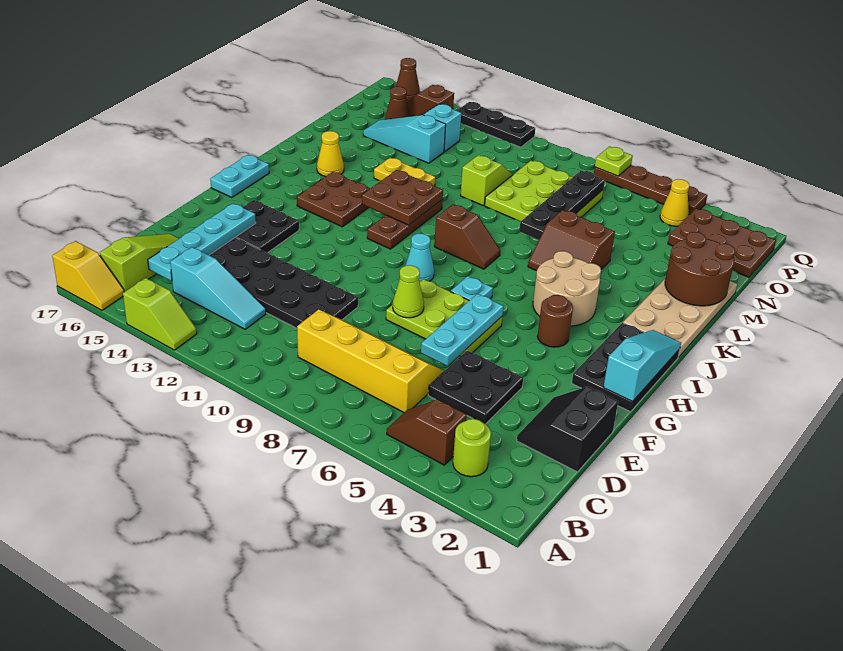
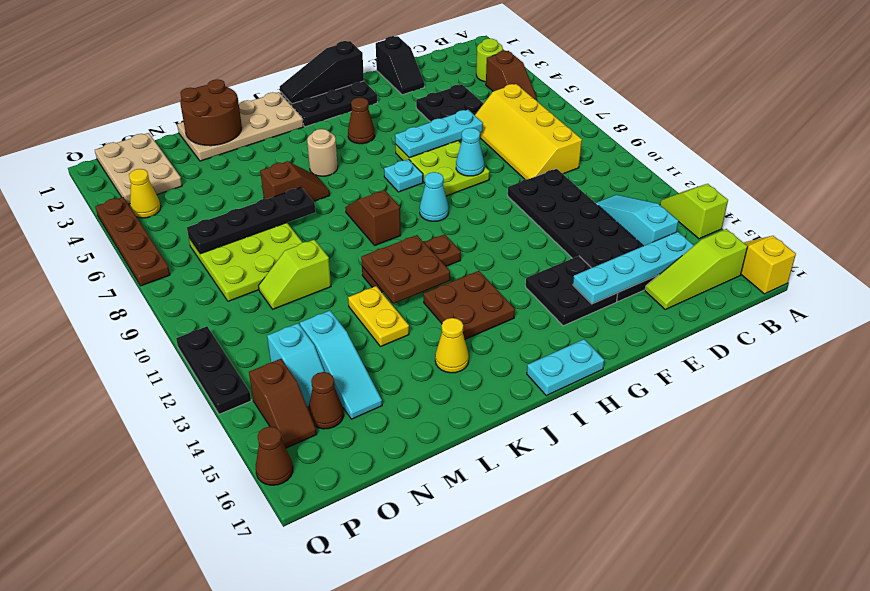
black slope D1:E2 level 1 top 1 -> black slope E1:E2 level 1 top 1
lime cone F8 level 2 -> cyan cone F8 level 2
cyan slope G1:I1 level 2 top G -> black slope G1:I1 level 2 top G
brown round brick H4 level 1 -> brown cone H4 level 1
tan round brick I4:J5 level 1 -> tan round brick J5 level 1
brown slope K5:L6 level 1 top L -> brown slope K6:L6 level 1 top L
brown plate O1:P3 level 1 -> tan plate O1:P3 level 1
lime plate Q7 level 2 -> none

